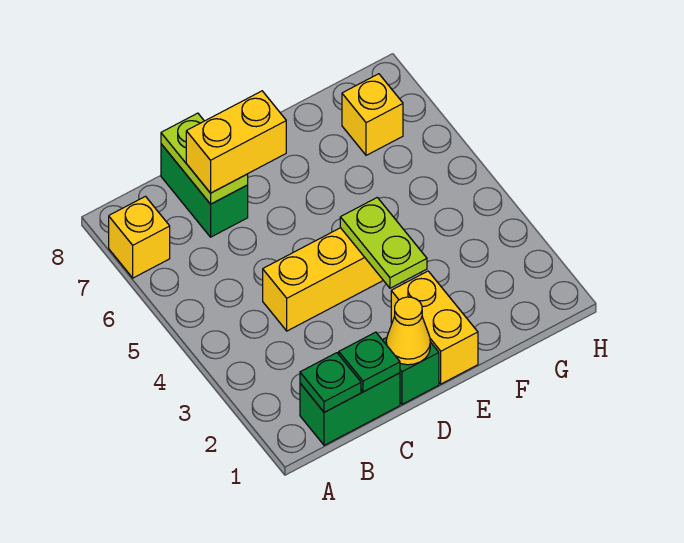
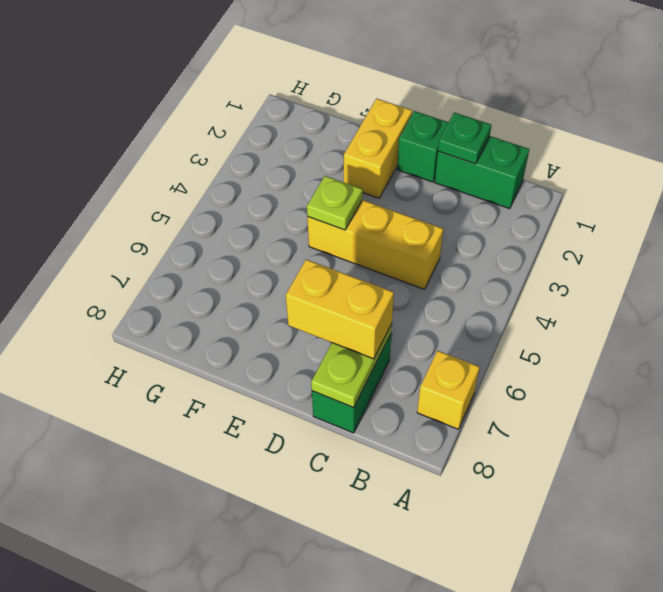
green plate B1 level 2 -> none
yellow cone D1 level 2 -> none
lime plate E3:E4 level 2 -> lime plate E4 level 2
yellow brick G7 level 1 -> none

